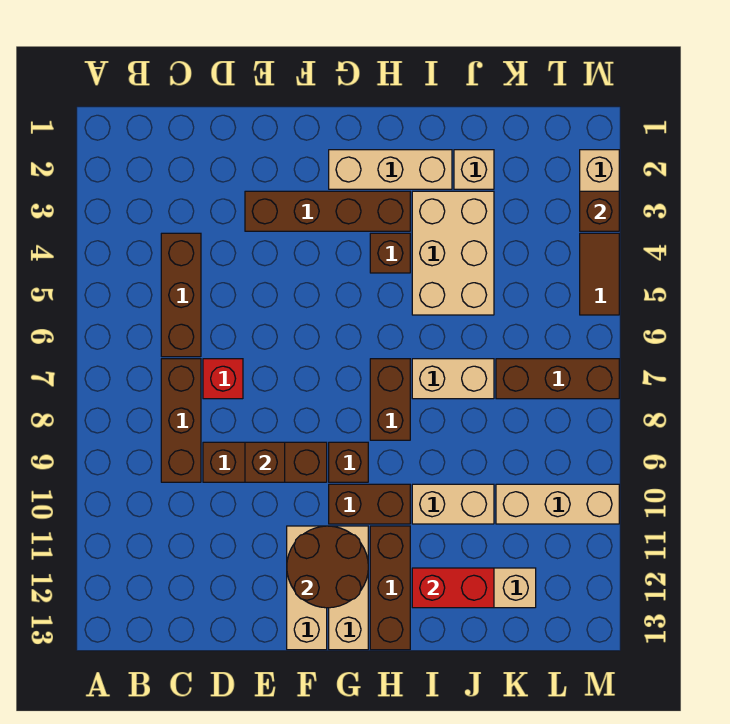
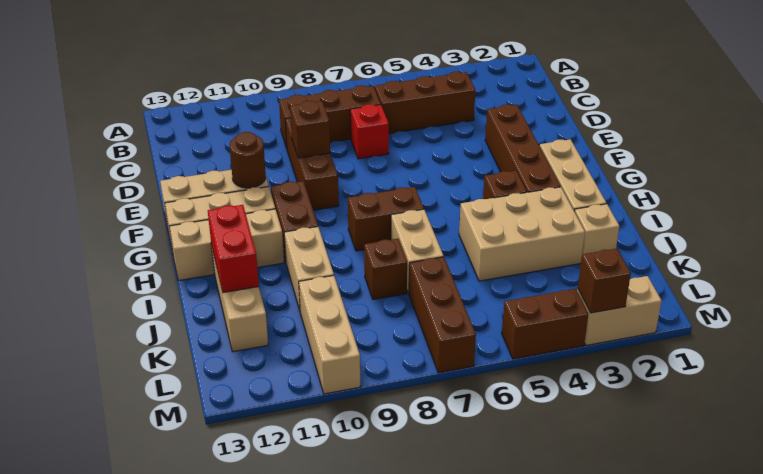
brown round brick F11:G12 level 2 -> brown round brick F11 level 2
brown brick G9 level 1 -> brown brick J8 level 1
brown brick H11:H13 level 1 -> tan brick H11:H13 level 1
brown tile M4:M5 level 1 -> brown brick M4:M5 level 1

